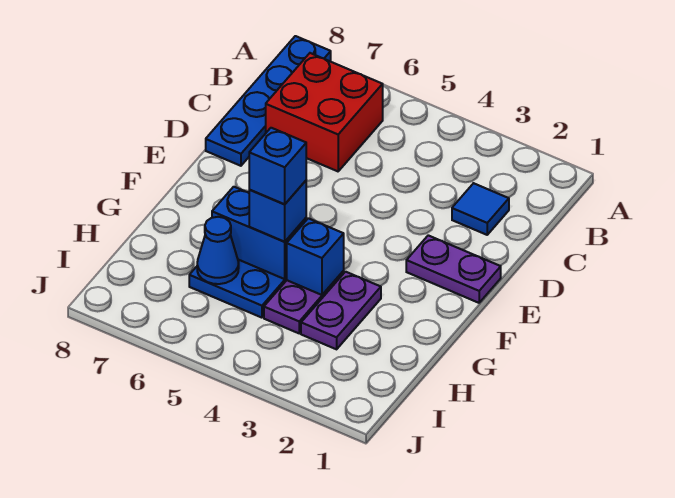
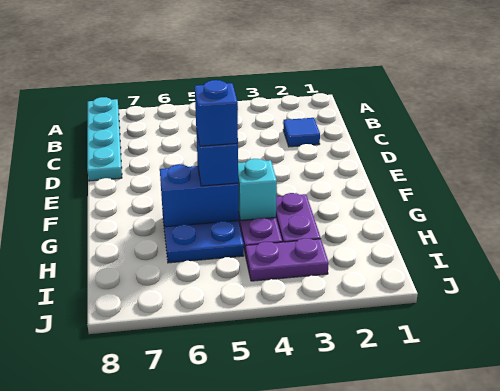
blue plate A8:D8 level 1 -> cyan plate A8:D8 level 1
red brick B6:C7 level 1 -> none
purple plate E1:E2 level 1 -> purple plate I3:I4 level 1
blue brick G4 level 2 -> cyan brick G4 level 2
blue cone H6 level 2 -> none

